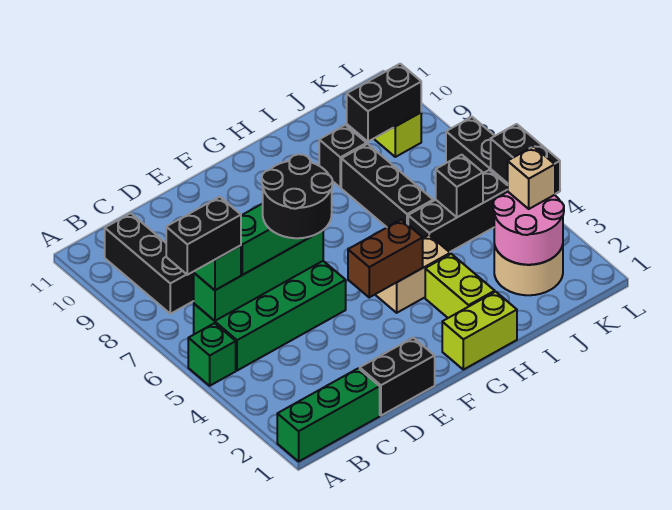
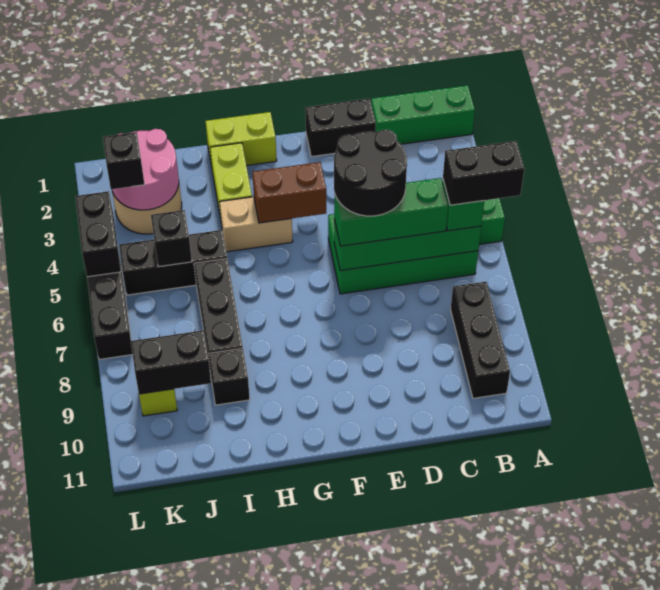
tan brick K3 level 3 -> black brick K3 level 3

